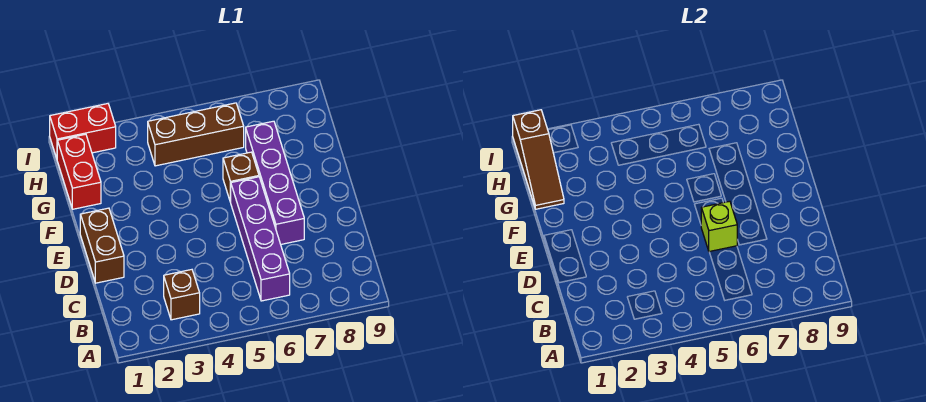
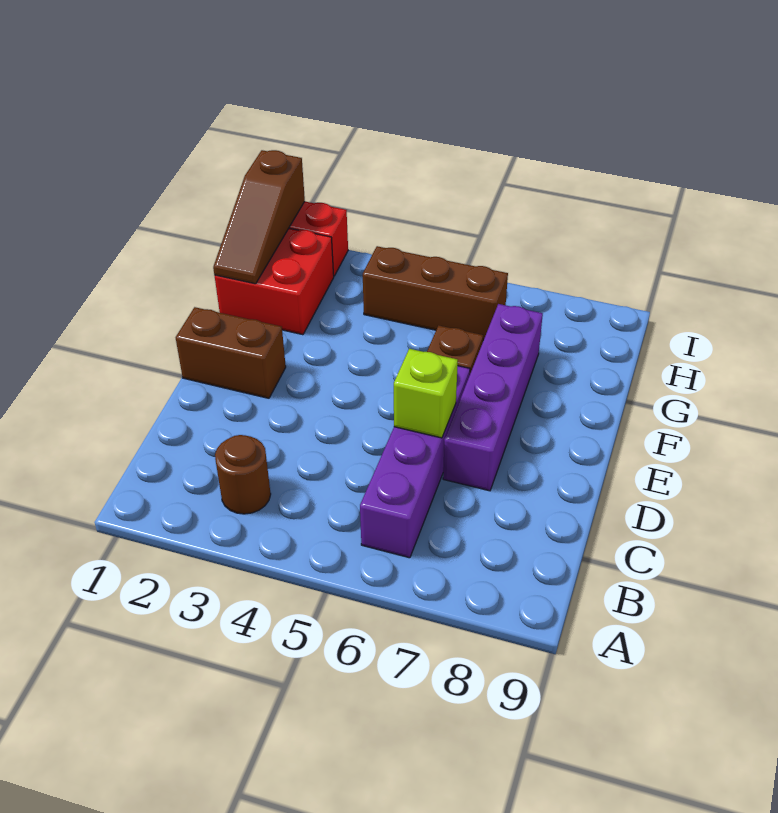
brown brick B3 level 1 -> brown round brick B3 level 1
brown brick D1:E1 level 1 -> brown brick E1:E2 level 1
red brick G1:H1 level 1 -> red brick G1:H2 level 1

